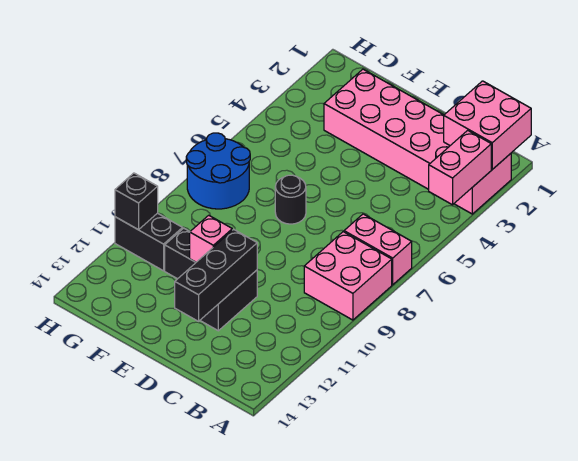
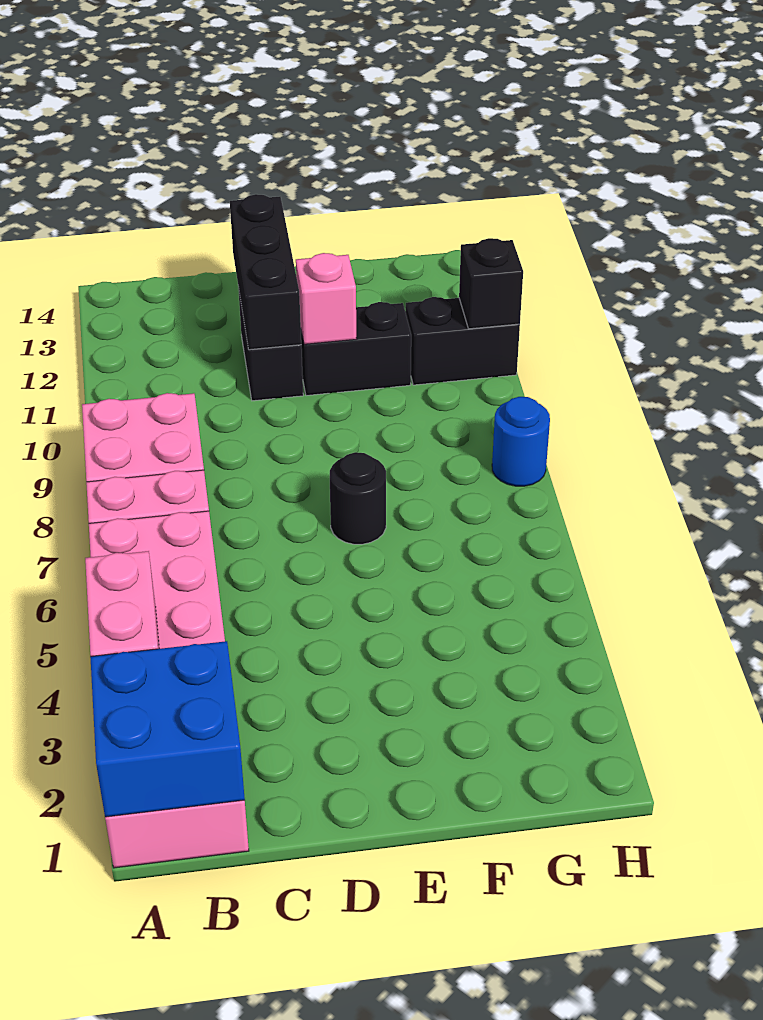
pink brick A1:B2 level 2 -> blue brick A1:B2 level 2
pink brick A2:F3 level 1 -> pink brick A1:B6 level 1
blue round brick G7:H8 level 1 -> blue round brick H8 level 1

